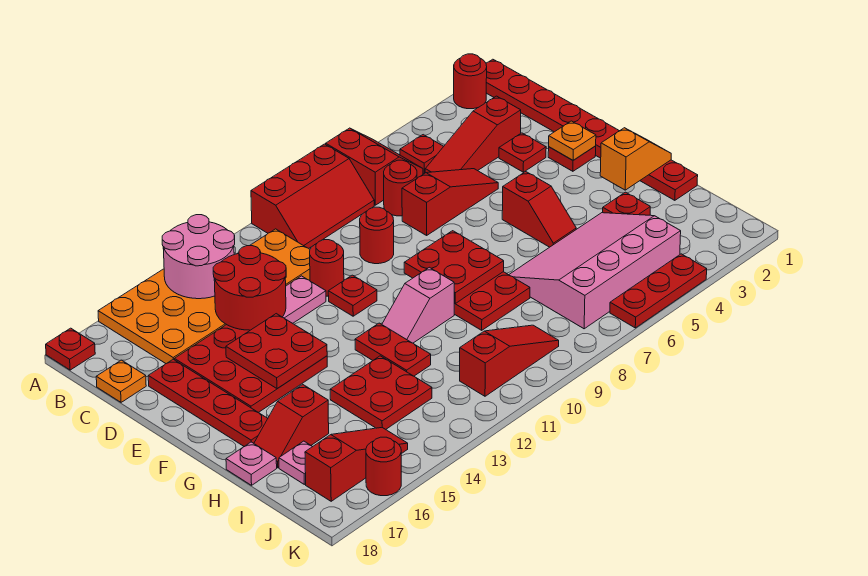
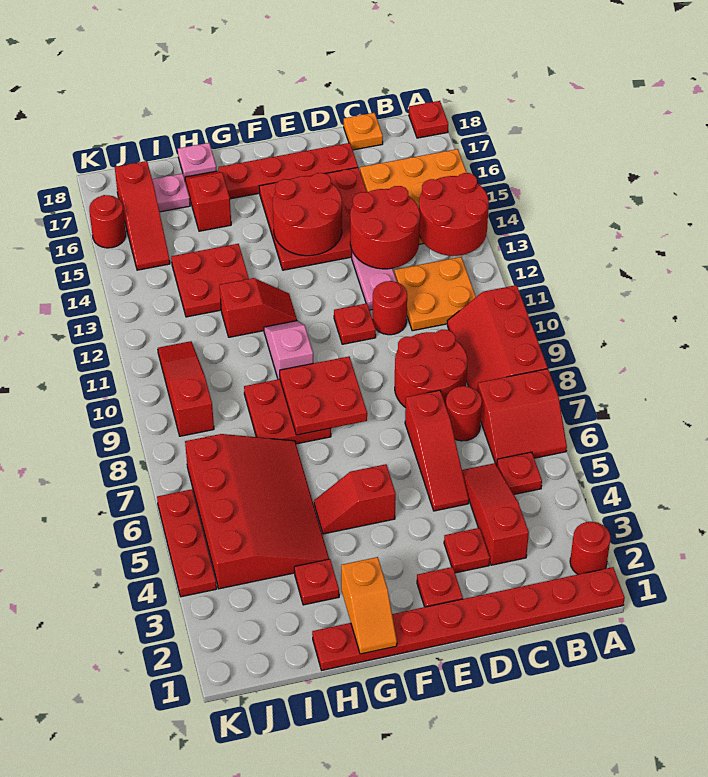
pink round brick A13:B14 level 2 -> red round brick A13:B14 level 2
red round brick D9 level 1 -> red round brick C8:D9 level 1
orange plate E2 level 2 -> none
red plate E14:F15 level 2 -> red round brick E14:F15 level 2
red plate G12:H12 level 1 -> red slope G12:H12 level 1 top H
pink slope H4:J7 level 1 top J -> red slope H4:J7 level 1 top J
red slope J9:J11 level 1 top 11 -> red slope J9:J11 level 1 top 9

